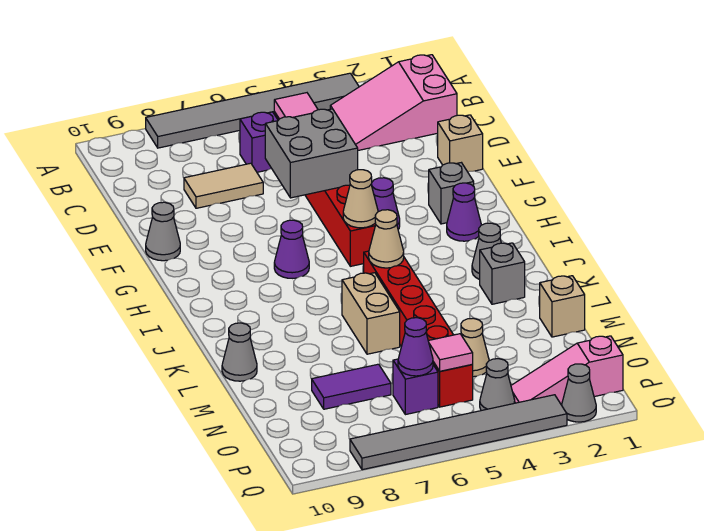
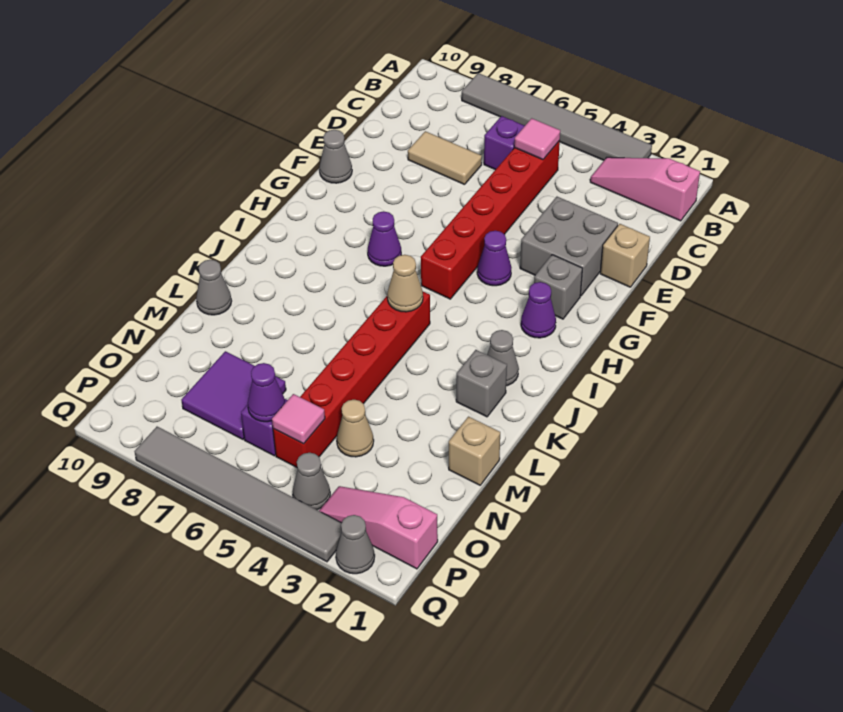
pink slope B1:C3 level 1 top 1 -> pink slope B1:B3 level 1 top 1
grey brick E5:F6 level 2 -> grey brick E2:F3 level 1
tan cone H5 level 2 -> none
tan brick K6:L6 level 1 -> none
purple tile N7:N8 level 1 -> purple tile N7:O8 level 1

